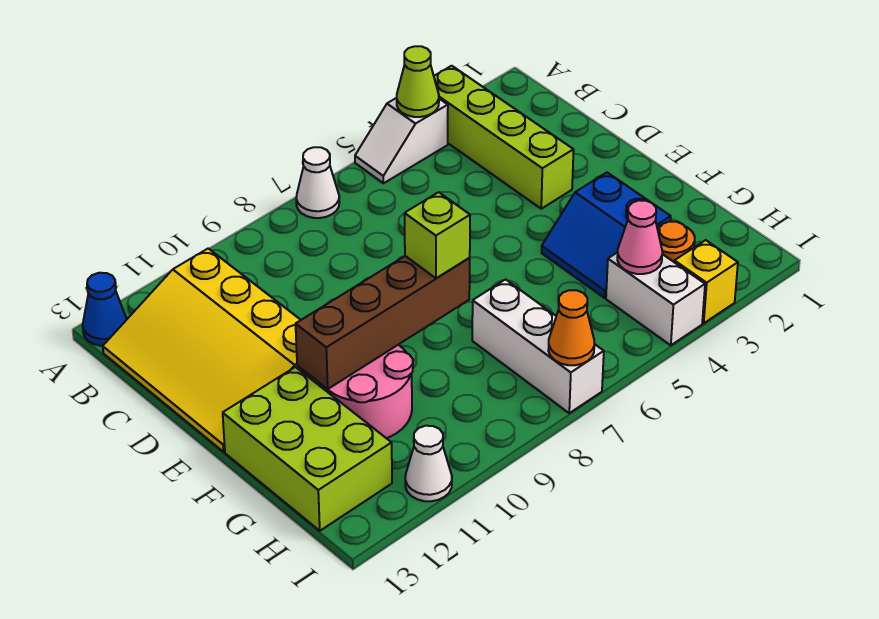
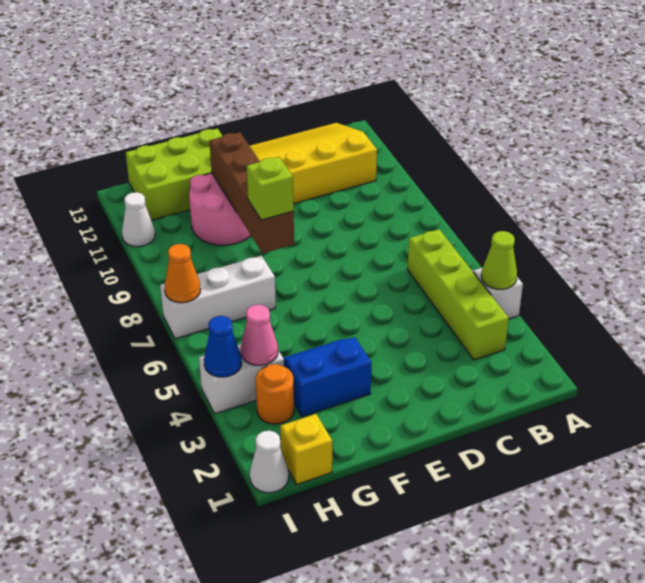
lime brick A3:D3 level 1 -> lime brick B3:B6 level 1
white cone A7 level 1 -> white cone I1 level 1
blue cone A13 level 1 -> blue cone I4 level 2
yellow brick I3 level 1 -> yellow brick H1 level 1

